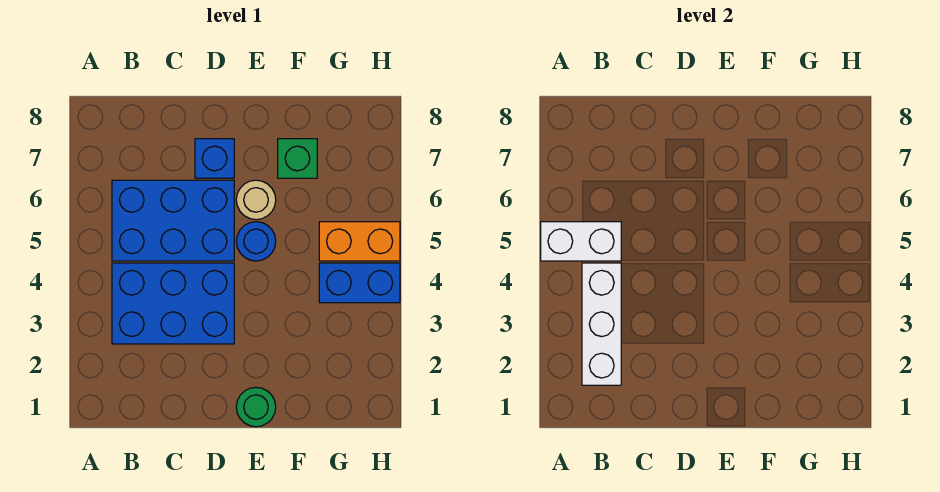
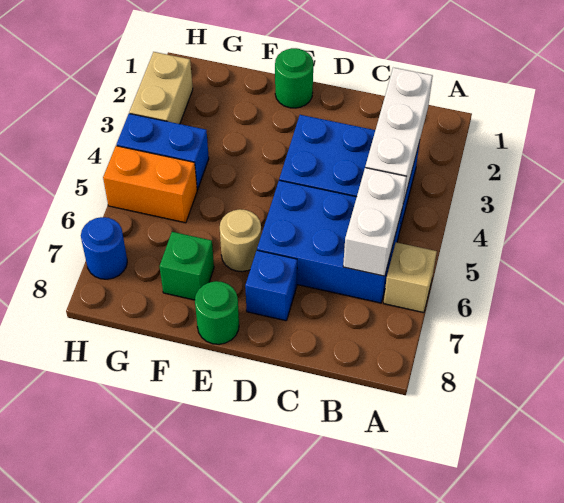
white brick A5:B5 level 2 -> white brick B5:B6 level 2
none -> tan brick A6 level 1
blue round brick E5 level 1 -> blue round brick H7 level 1
none -> green round brick E8 level 1
none -> tan brick H2:H3 level 1

